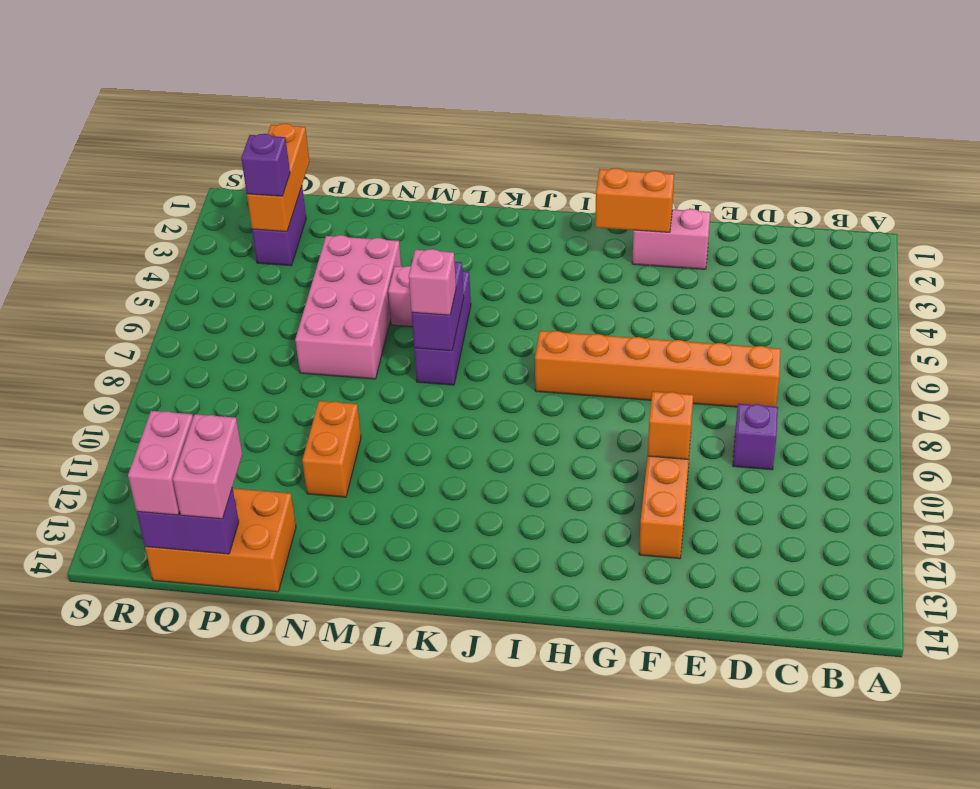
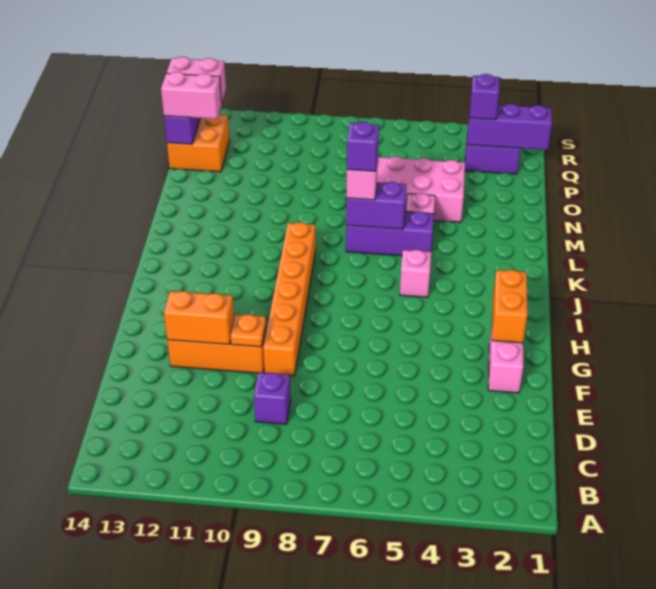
orange brick D7:I7 level 1 -> orange brick F9:K9 level 1
orange brick F10 level 2 -> orange plate F10 level 2
none -> pink brick J5 level 1
none -> purple brick L7 level 4
orange brick N10:N11 level 1 -> orange brick F11:F12 level 2
orange brick O13:Q14 level 1 -> orange brick P13:Q14 level 1
orange brick Q1:Q3 level 2 -> purple brick Q1:Q3 level 2

